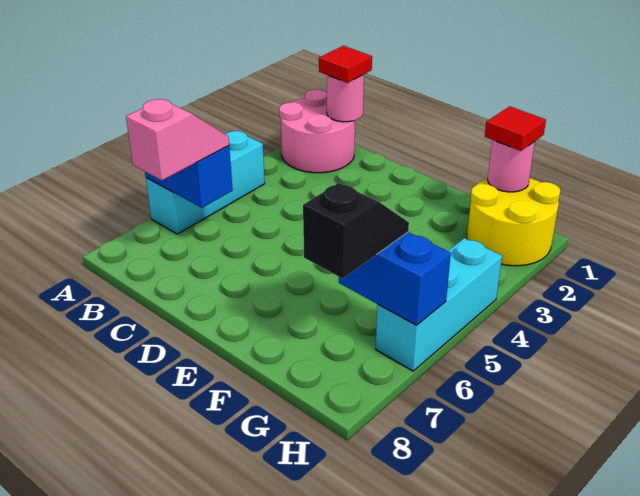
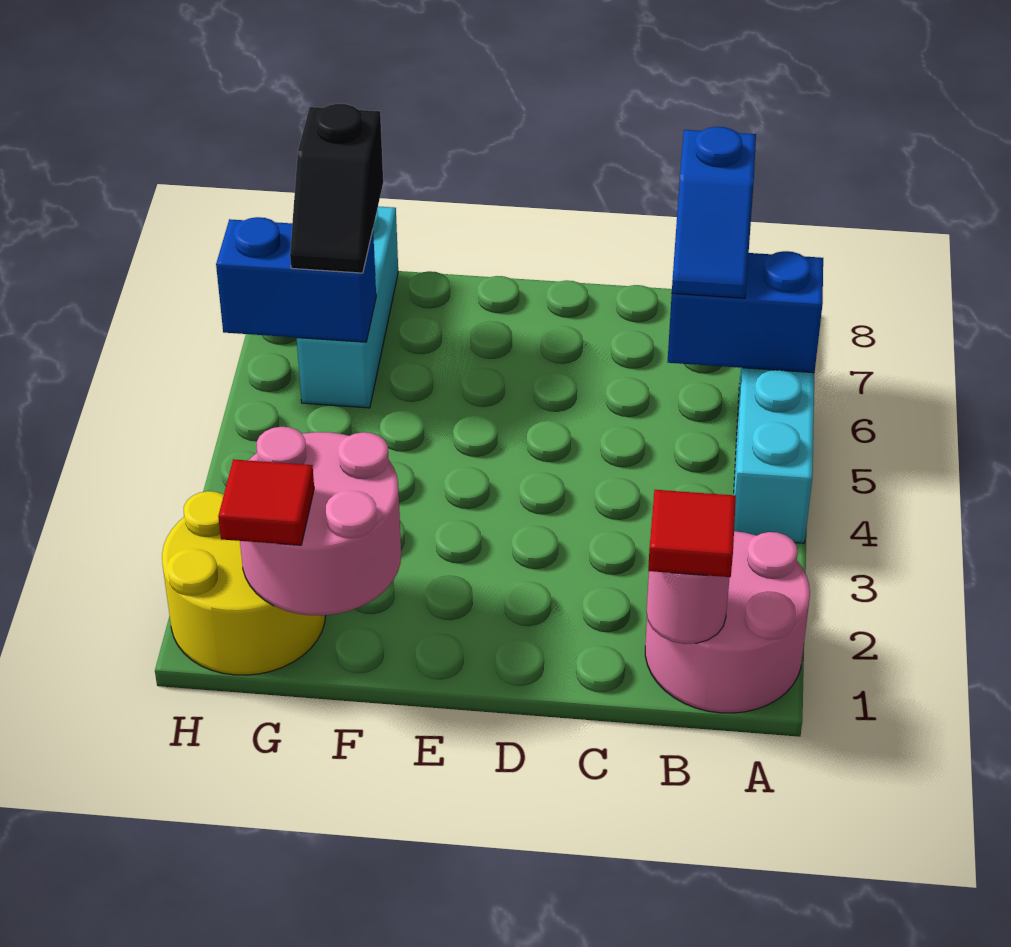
pink slope B6:B7 level 3 top 7 -> blue slope B6:B7 level 3 top 7
pink round brick G1 level 2 -> pink round brick F1:G2 level 2
cyan brick H4:H6 level 1 -> cyan brick G6:G8 level 1

